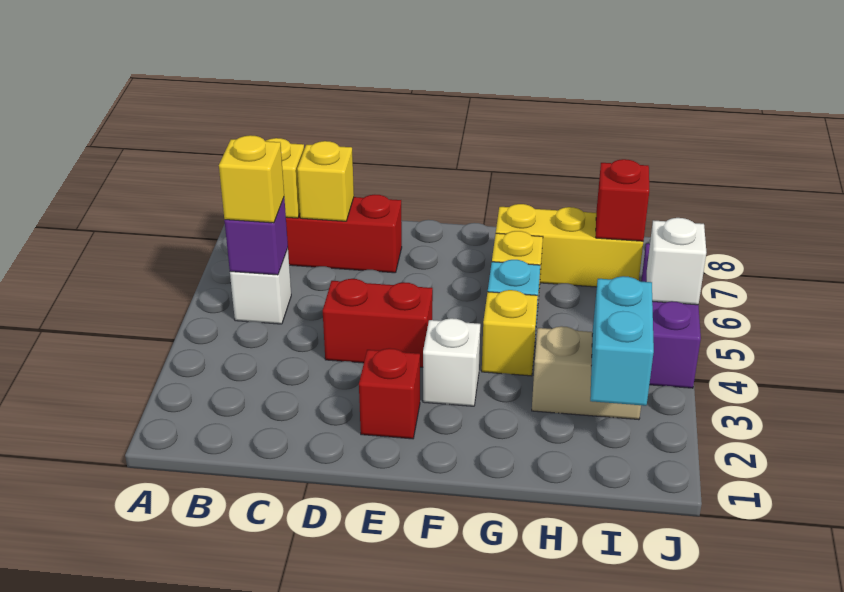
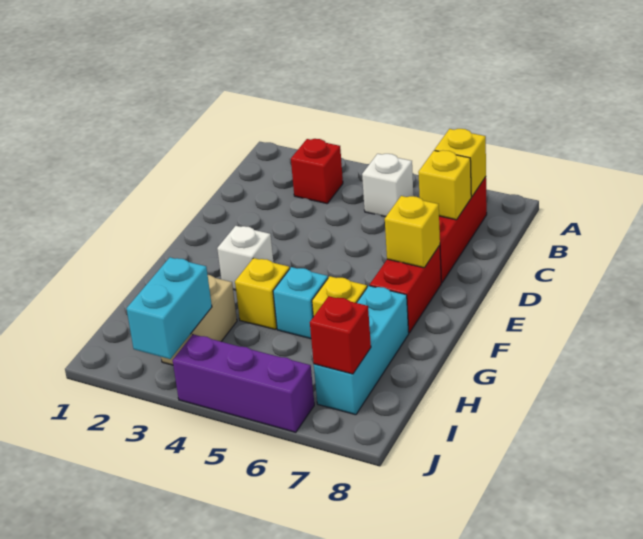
purple brick B5 level 2 -> none
yellow brick B5 level 3 -> yellow brick E7 level 2
red brick D4:E4 level 1 -> red brick E7:F7 level 1
red brick E2 level 1 -> red brick B3 level 1
yellow brick G7:I7 level 1 -> cyan brick G7:I7 level 1
cyan brick I2:I3 level 2 -> cyan brick I3:J3 level 2
white brick J5 level 2 -> none

